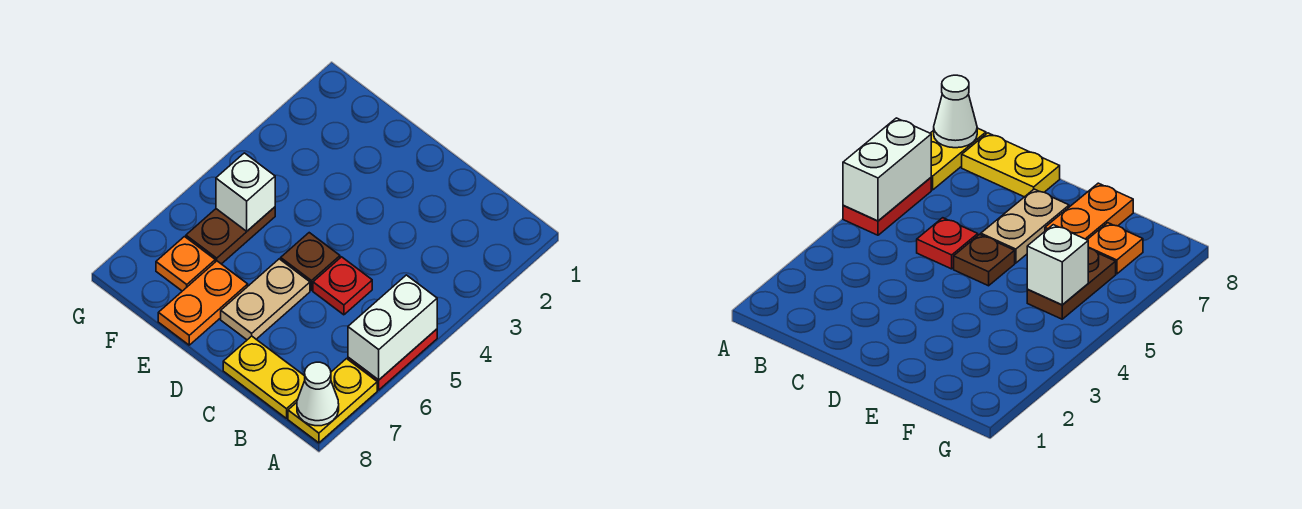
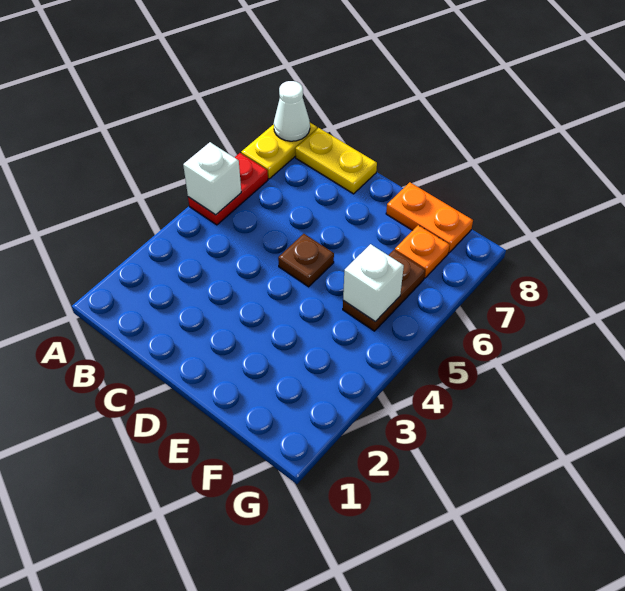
white brick A5:A6 level 2 -> white brick A5 level 2
red plate C5 level 1 -> none
tan plate D6:D7 level 1 -> none
orange plate E7:E8 level 1 -> orange plate E8:F8 level 1

